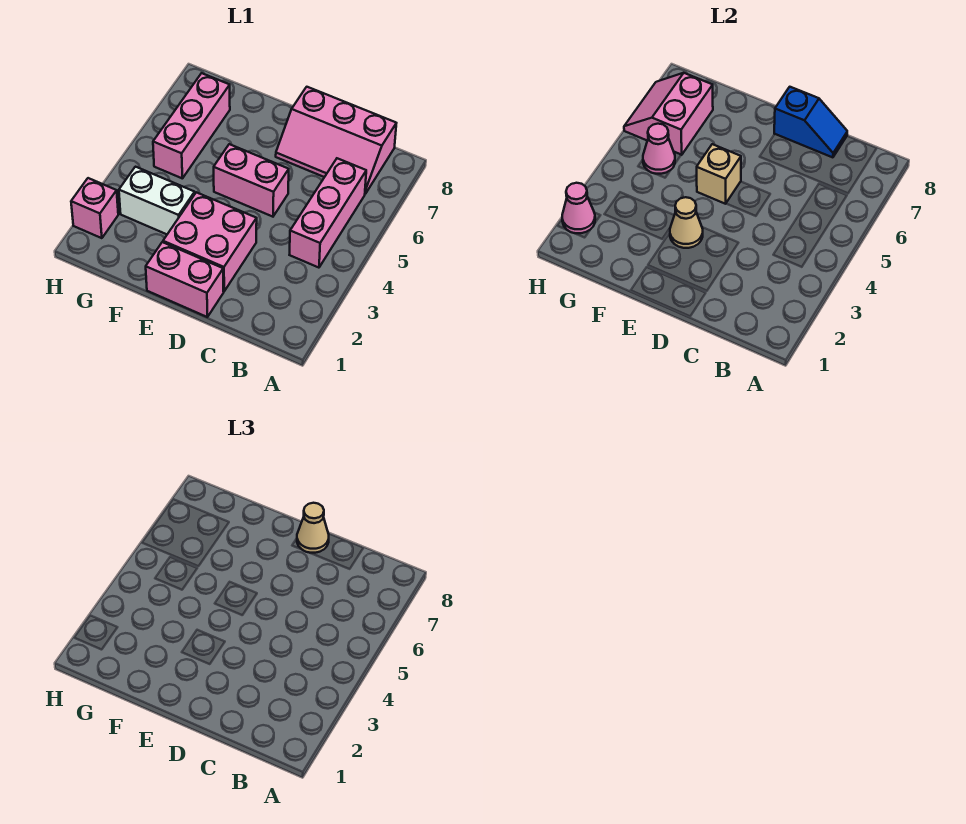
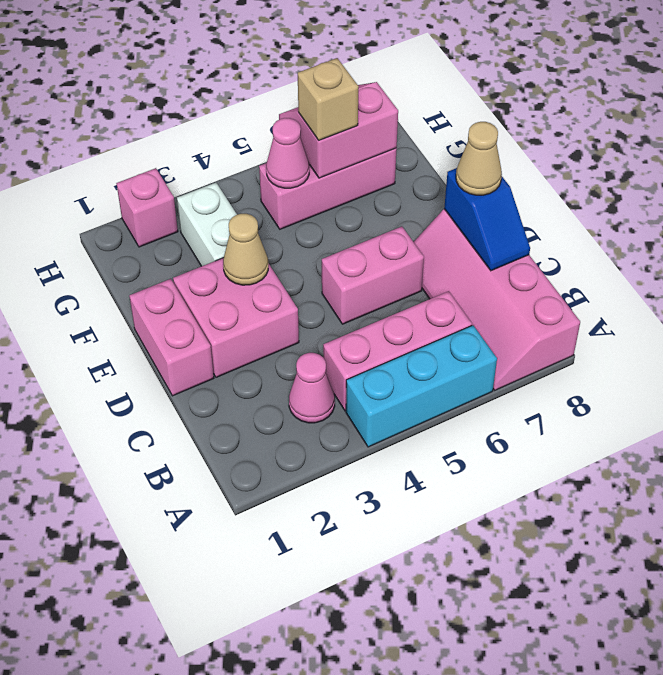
none -> cyan brick A4:A6 level 1
pink slope B7:D8 level 1 top 8 -> pink slope A7:D8 level 1 top 8
pink brick D5:E5 level 1 -> pink brick D5:D6 level 1
tan brick E5 level 2 -> tan brick G6 level 3
pink cone H2 level 2 -> pink cone B3 level 1

